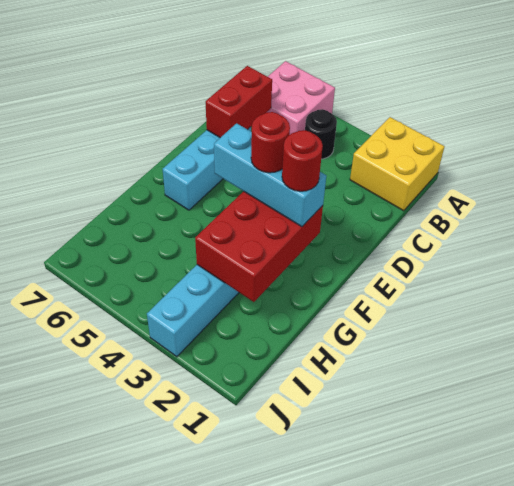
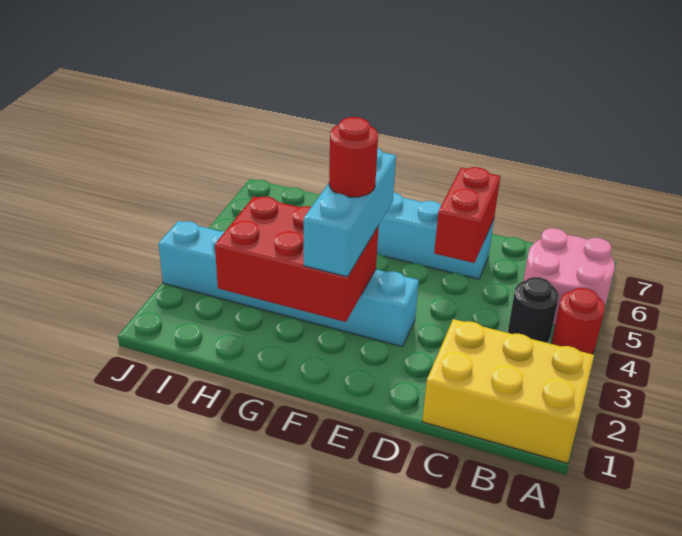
yellow brick A1:B2 level 1 -> yellow brick A1:C2 level 1
pink brick A5:B6 level 1 -> pink round brick A5:B6 level 1
red brick C6:D6 level 2 -> red brick D5:D6 level 2
red round brick F2 level 4 -> red round brick A4 level 1

